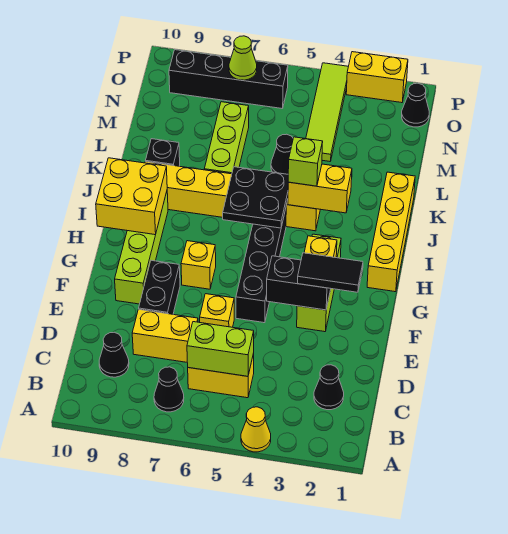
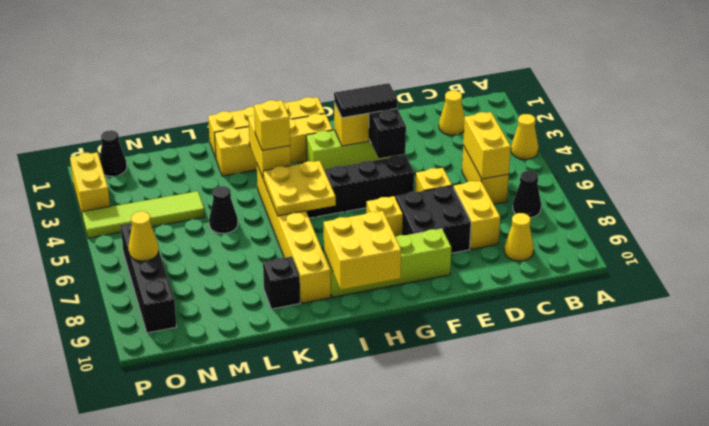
black cone C2 level 1 -> yellow cone C2 level 1
lime brick C5:C6 level 2 -> yellow brick C5:C6 level 2
black cone C9 level 1 -> yellow cone C9 level 1
black brick E8:F8 level 1 -> black brick E7:F8 level 1
black tile F2:F3 level 3 -> black tile F3:G3 level 3
none -> yellow brick H2:K2 level 1
black plate I5:J6 level 2 -> yellow plate I5:J6 level 2
lime brick J4 level 3 -> yellow brick J4 level 3
lime brick K7:M7 level 1 -> none
lime cone O7 level 2 -> yellow cone O7 level 2

